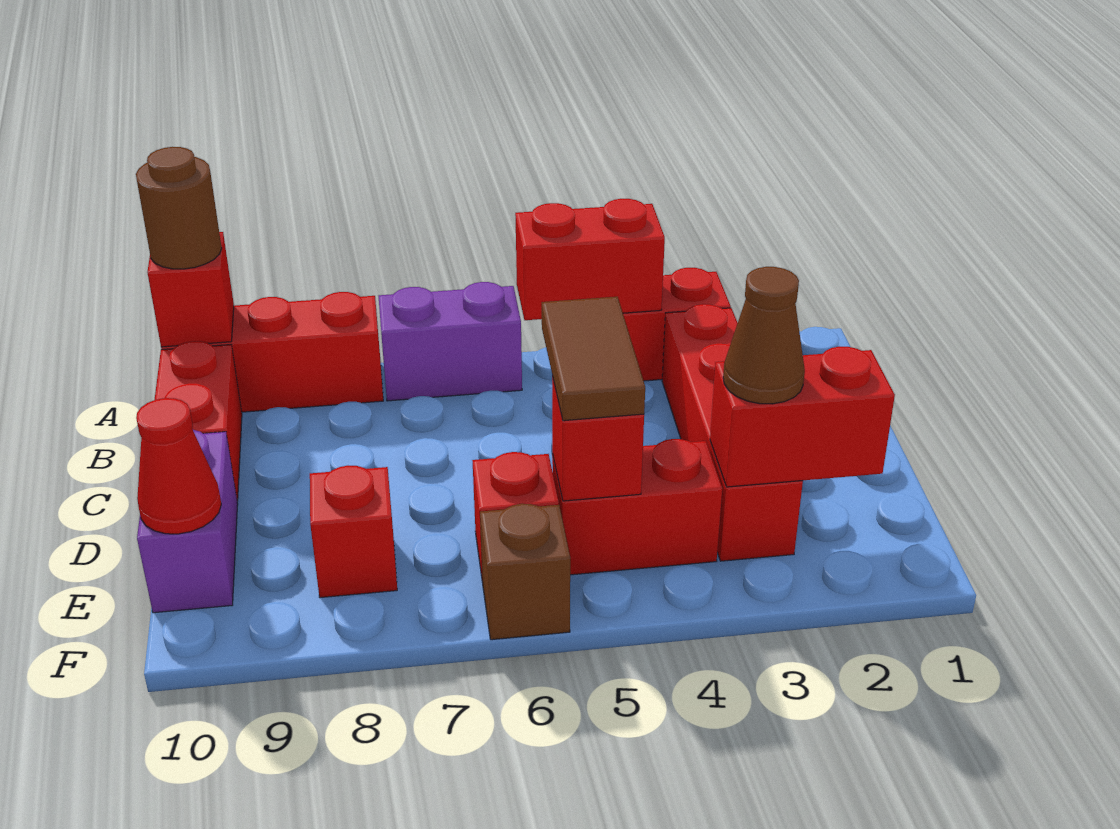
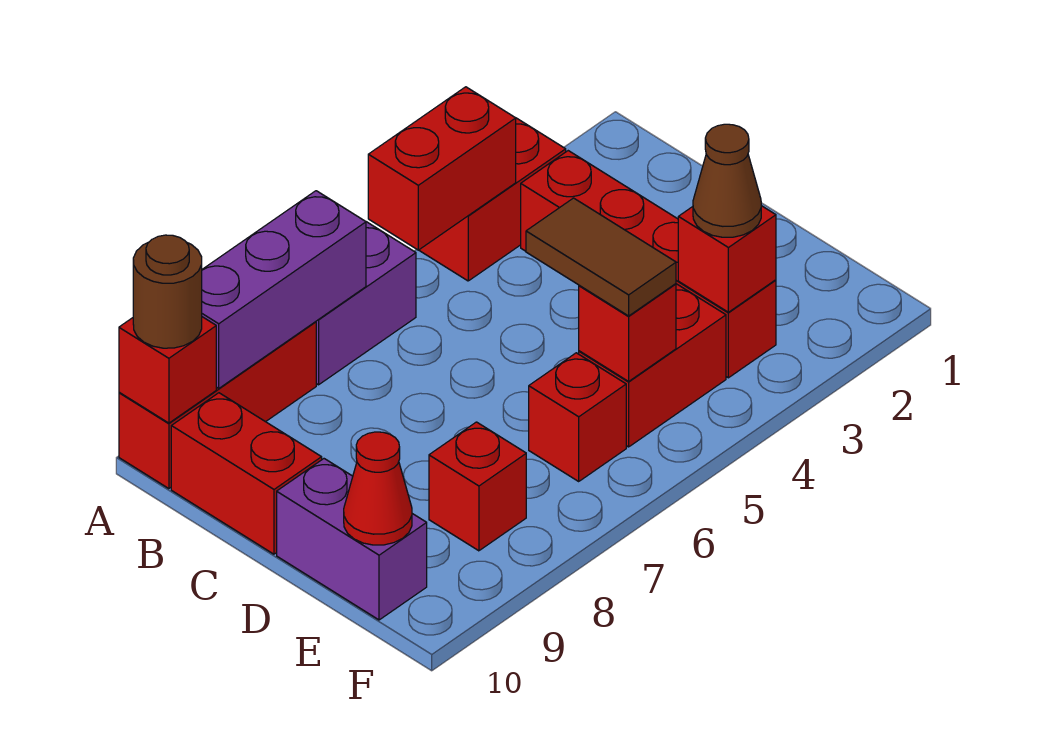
none -> purple brick A7:A9 level 2
red brick E2:E3 level 2 -> red brick E3 level 2
brown brick F6 level 1 -> none

